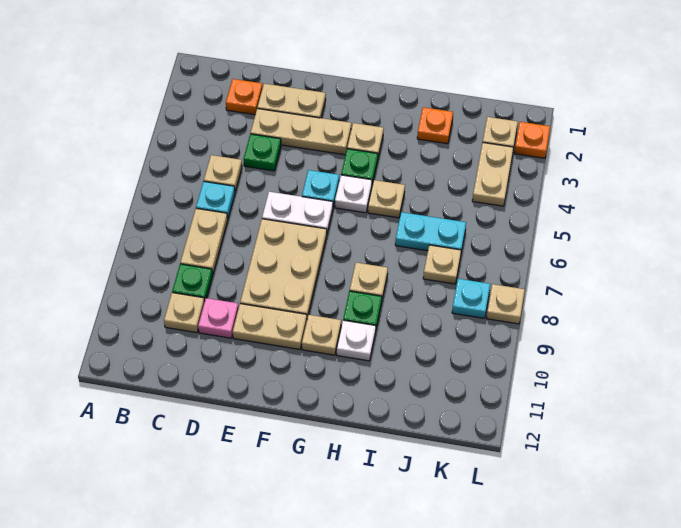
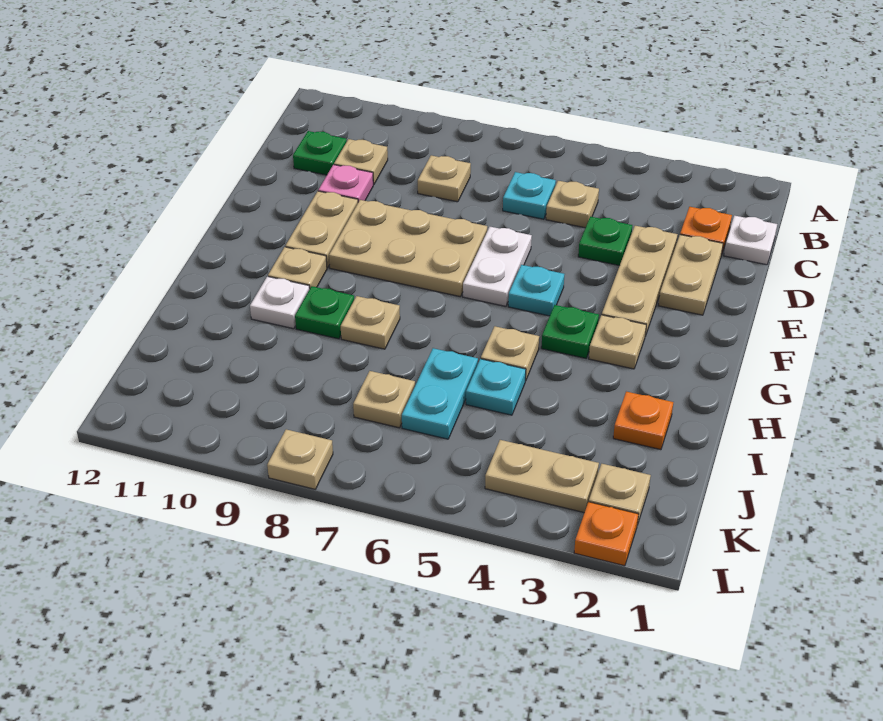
tan plate C7:C8 level 1 -> tan plate C8 level 1
green plate C9 level 1 -> green plate C11 level 1
white plate G5 level 1 -> white plate C1 level 1
cyan plate K8 level 1 -> cyan plate I5 level 1

